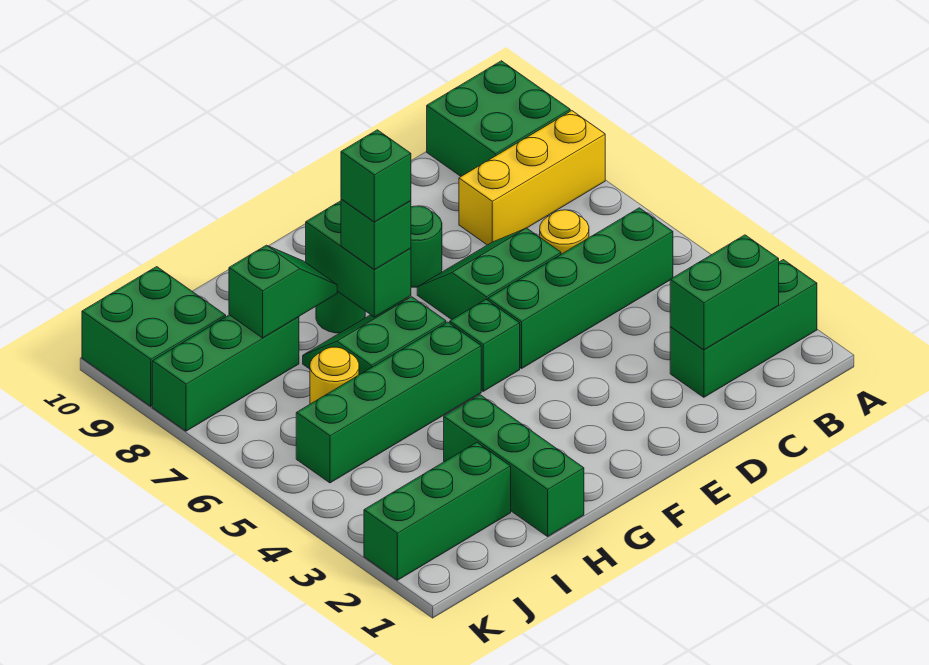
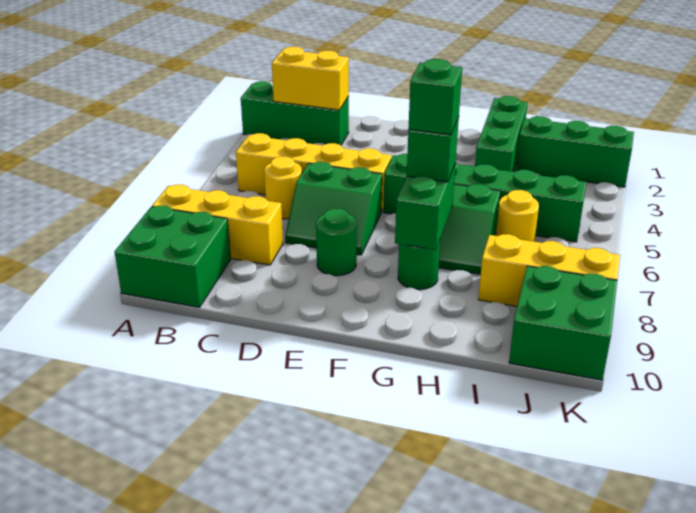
green brick B2:C2 level 2 -> yellow brick B2:C2 level 2
green brick B5:E5 level 1 -> yellow brick B5:E5 level 1
green slope H8:I8 level 2 top I -> none
green brick I8:K8 level 1 -> yellow brick I8:K8 level 1

